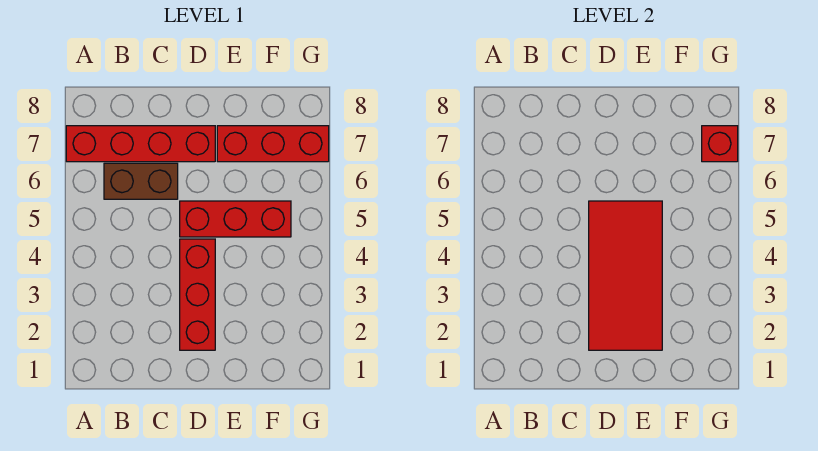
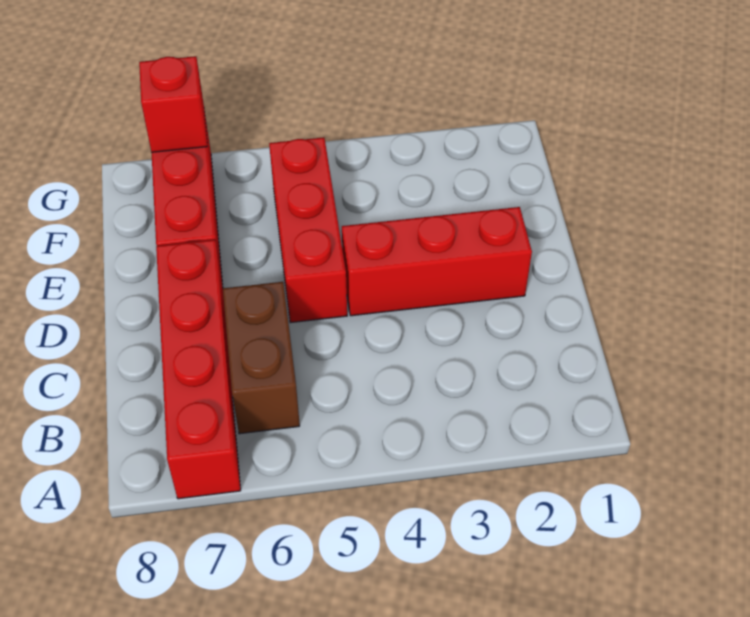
red tile D2:E5 level 2 -> none

